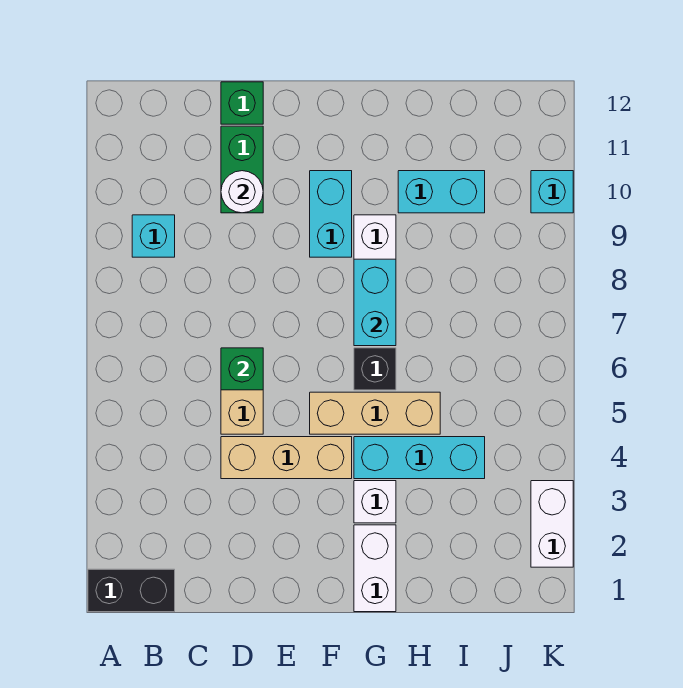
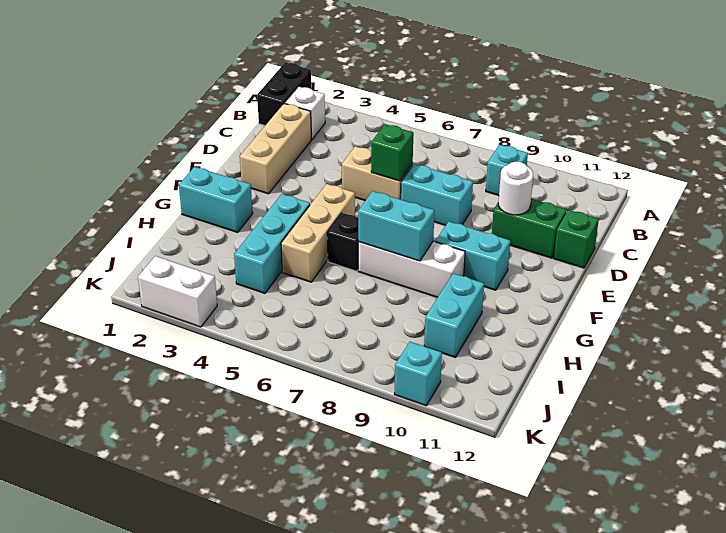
tan brick D4:F4 level 1 -> tan brick C2:E2 level 1
none -> cyan brick D7:D8 level 1
white brick G1:G2 level 1 -> cyan brick G1:G2 level 1
white brick G3 level 1 -> white brick B2 level 1

